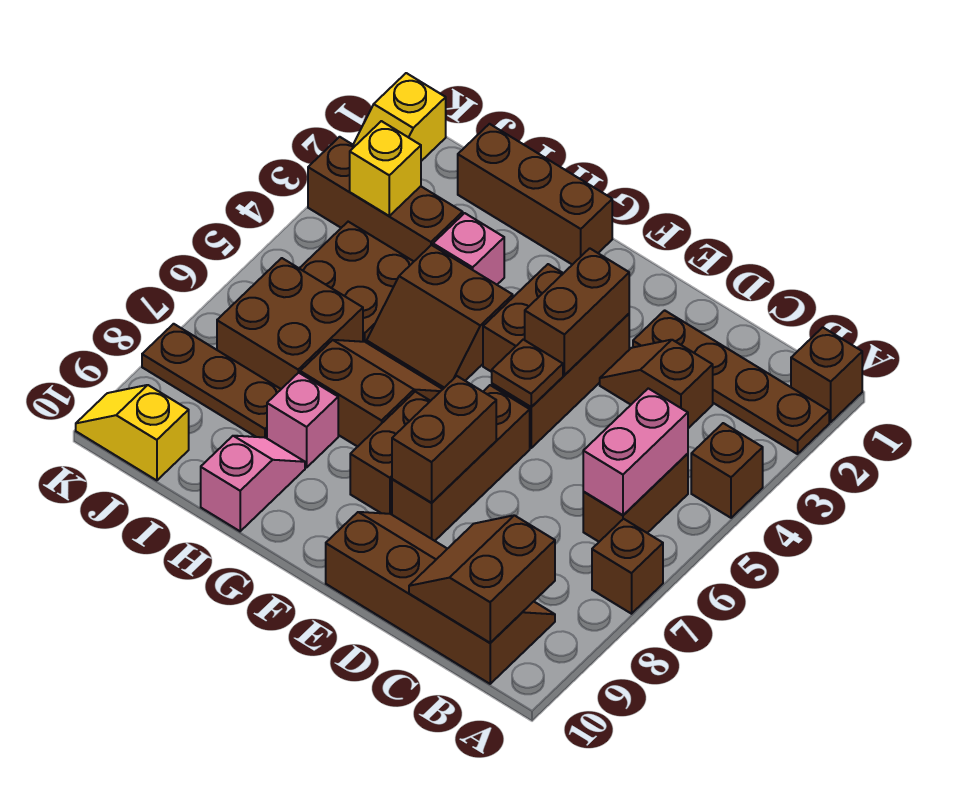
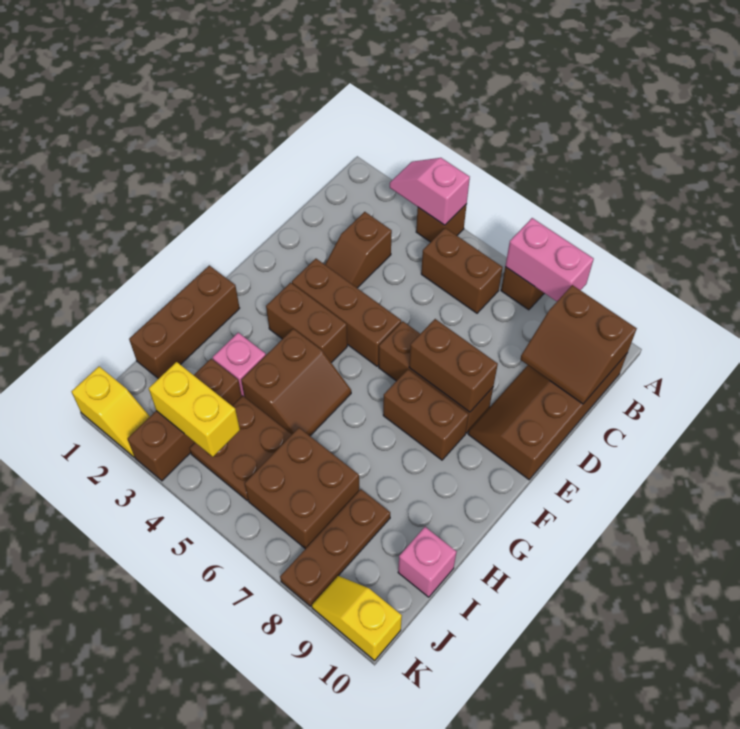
brown brick A1 level 1 -> none
brown plate A2:D2 level 1 -> none
pink brick B5:B6 level 2 -> pink brick A7:A8 level 2
brown brick E3:E4 level 2 -> none
brown plate E5 level 2 -> none
brown slope G6:H7 level 1 top 7 -> none
pink brick H8 level 1 -> pink brick I10 level 1
pink slope H9:H10 level 1 top 10 -> pink slope A3:A4 level 2 top 4
yellow brick J3 level 2 -> yellow brick J3:J4 level 2
yellow slope J10:K10 level 1 top J -> yellow slope K9:K10 level 1 top 10

